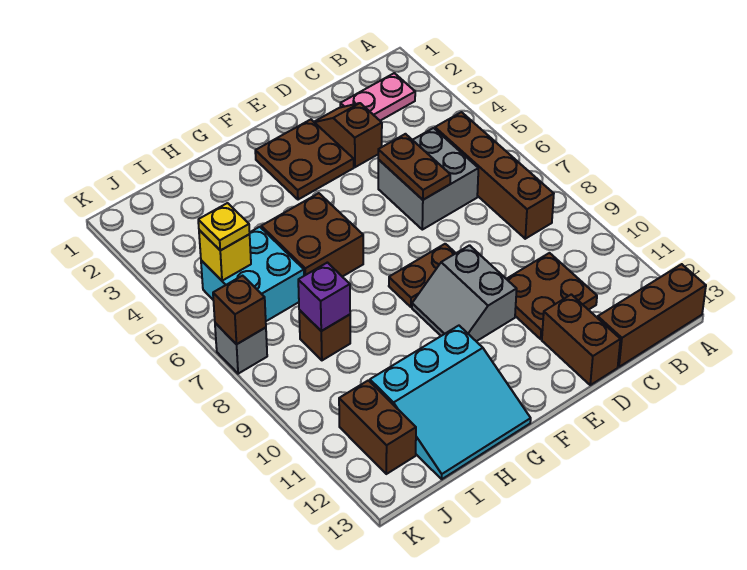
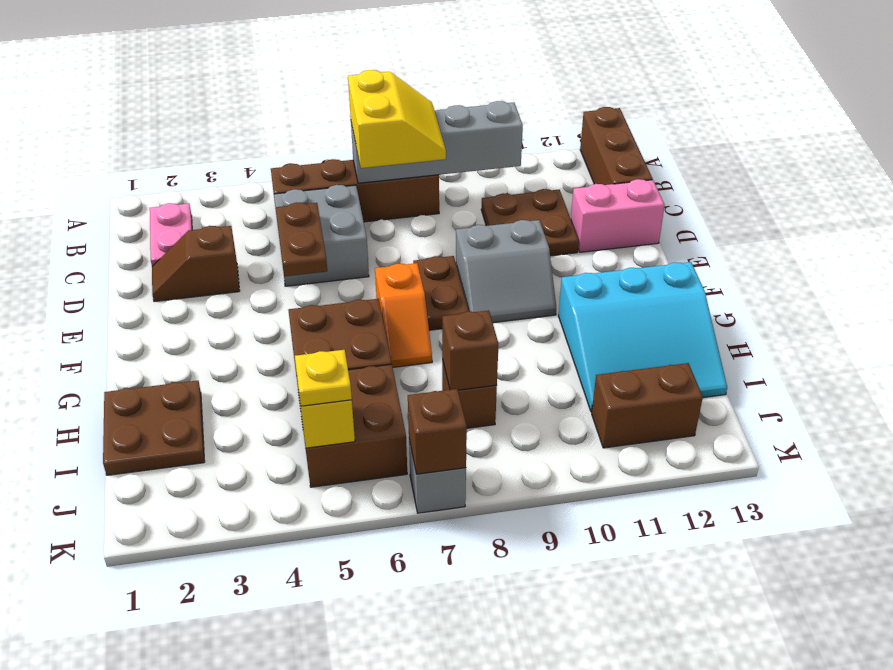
none -> grey brick B7:B10 level 2
none -> yellow slope B7:C8 level 3 top 7
brown plate D5:D6 level 2 -> brown plate D5:E5 level 2
brown brick D12:D13 level 1 -> pink brick D12:D13 level 1
brown plate E2:F3 level 1 -> brown plate H1:I2 level 1
none -> orange slope F7:G7 level 1 top F
cyan slope G11:I13 level 1 top 11 -> cyan slope G11:I13 level 1 top G
cyan brick I5:J6 level 1 -> brown brick I5:J6 level 1
purple brick I8 level 2 -> brown brick I8 level 2

